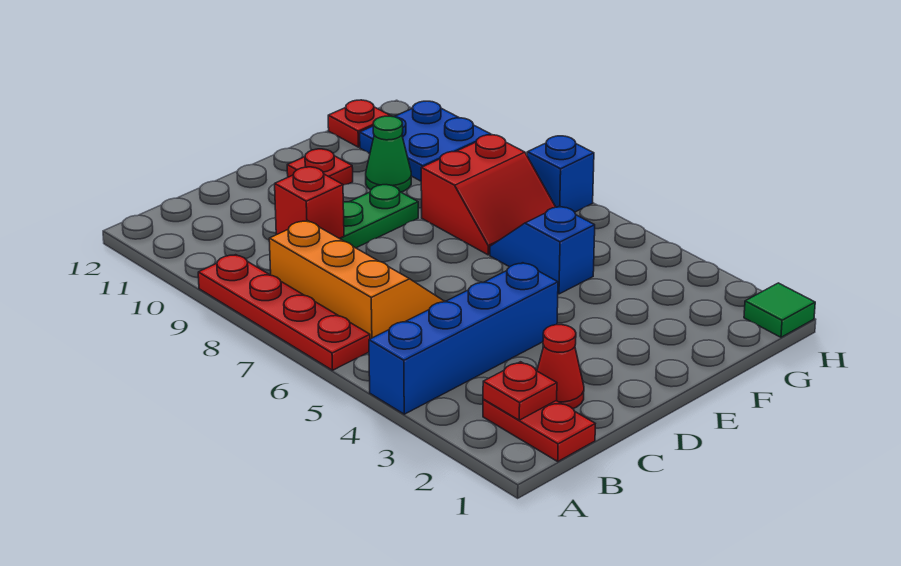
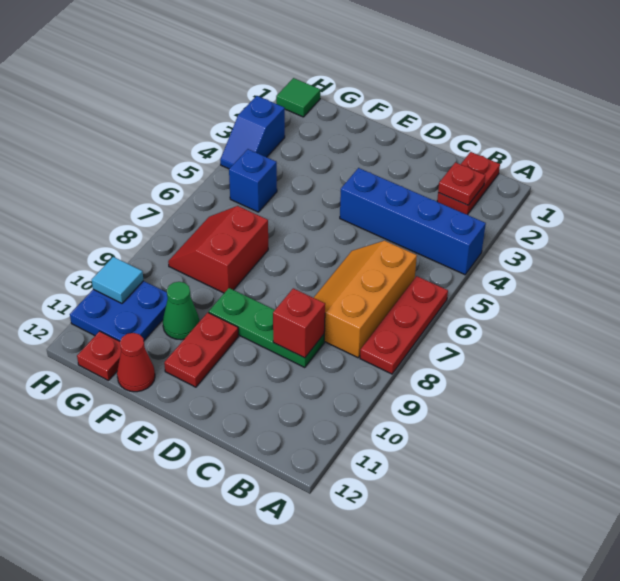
red plate A6:A9 level 1 -> red plate A6:A8 level 1
red cone C2 level 1 -> red cone F12 level 1
red plate E11 level 1 -> red plate E10:E11 level 1
blue slope F5:F6 level 1 top 5 -> blue slope H3:H4 level 1 top 3
red slope F7:G8 level 1 top 8 -> red slope F7:G8 level 1 top F
blue brick H7 level 1 -> blue brick G5 level 1
none -> cyan tile H10 level 2

